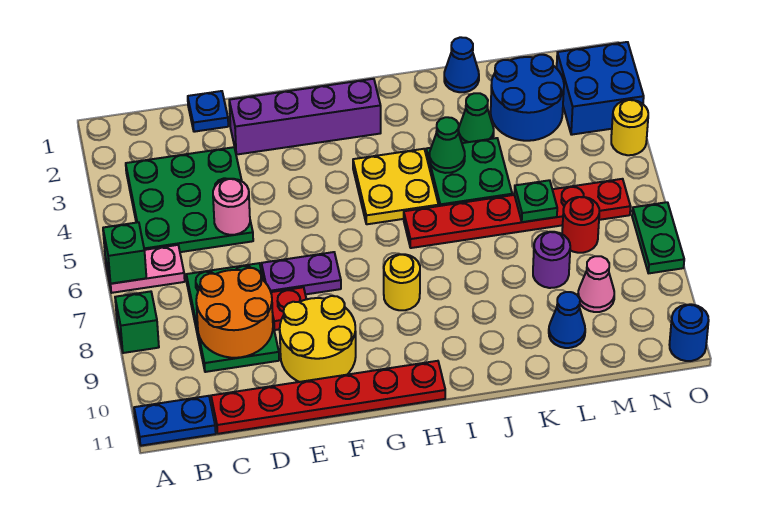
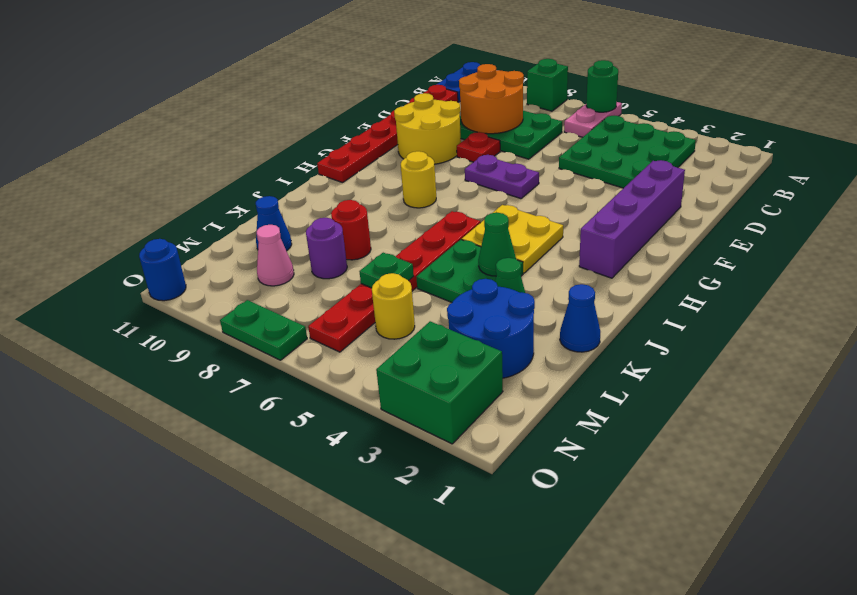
green brick A6 level 2 -> green round brick A6 level 2
blue plate D1 level 1 -> none
pink round brick D5 level 2 -> none
purple plate E7:F7 level 1 -> purple plate F6:F7 level 1
red round brick M7 level 1 -> red round brick K8 level 1
blue brick N2:O3 level 1 -> green brick N2:O3 level 1
yellow round brick O4 level 1 -> yellow round brick M5 level 1

